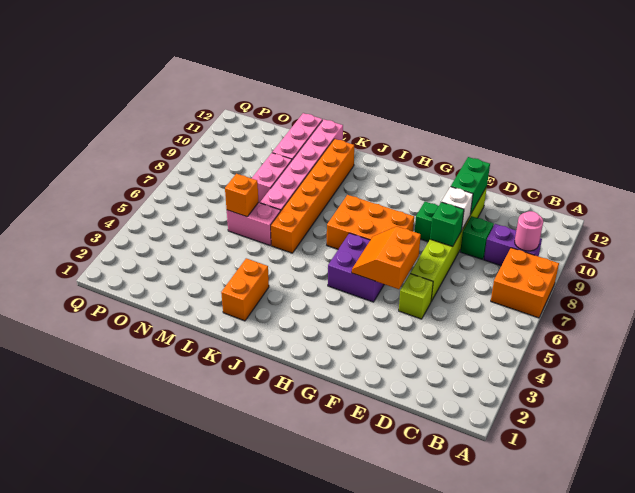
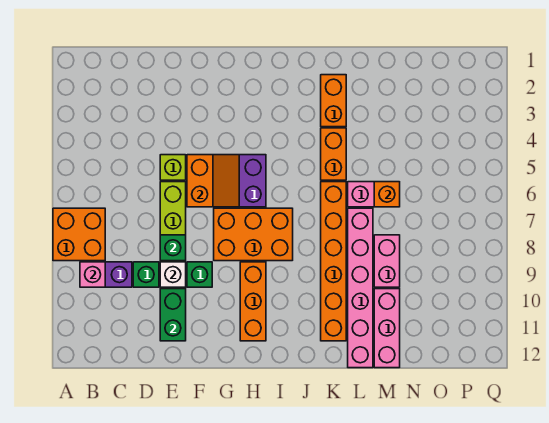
pink round brick B9 level 2 -> pink brick B9 level 2
none -> orange brick H9:H11 level 1
none -> orange brick K4:K5 level 1

